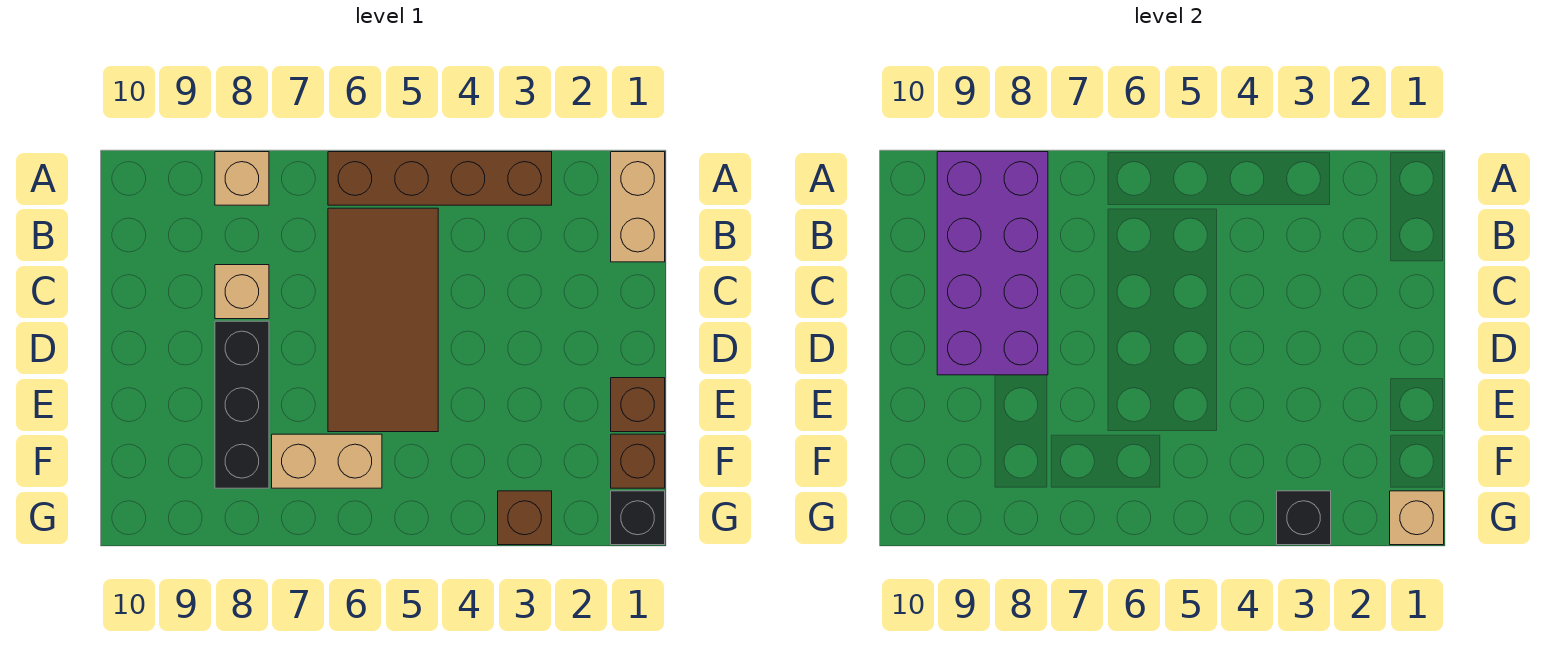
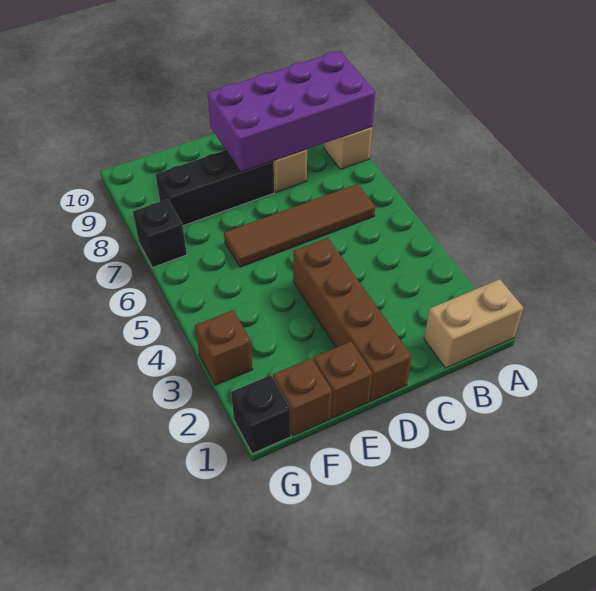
brown brick A3:A6 level 1 -> brown brick D1:D4 level 1
brown tile B5:E6 level 1 -> brown tile B6:E6 level 1
tan brick F6:F7 level 1 -> none
tan brick G1 level 2 -> none
black brick G3 level 2 -> black brick G7 level 1

